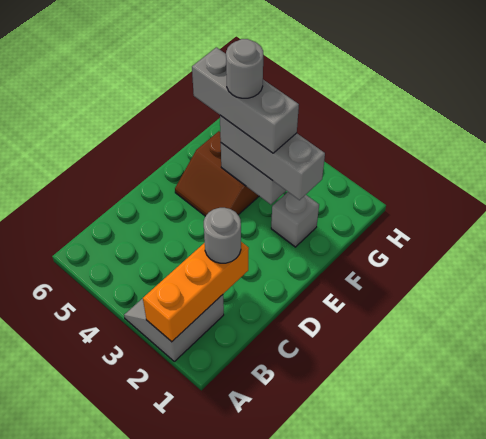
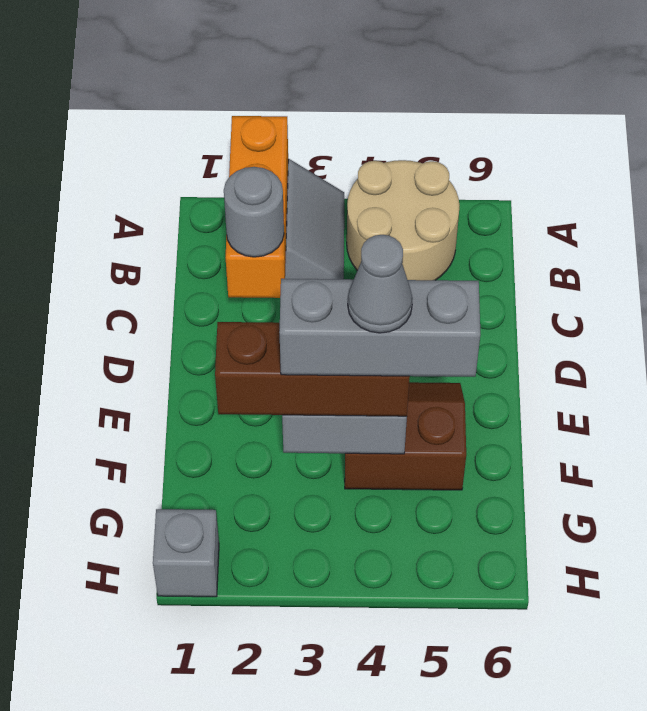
none -> tan round brick A4:B5 level 1
grey brick F2 level 1 -> grey brick H1 level 1
grey brick F2:F4 level 3 -> brown brick F2:F4 level 3
grey round brick F4 level 5 -> grey cone F4 level 5

